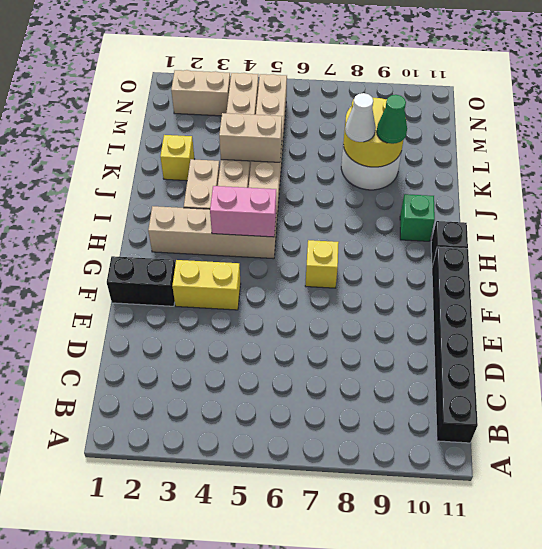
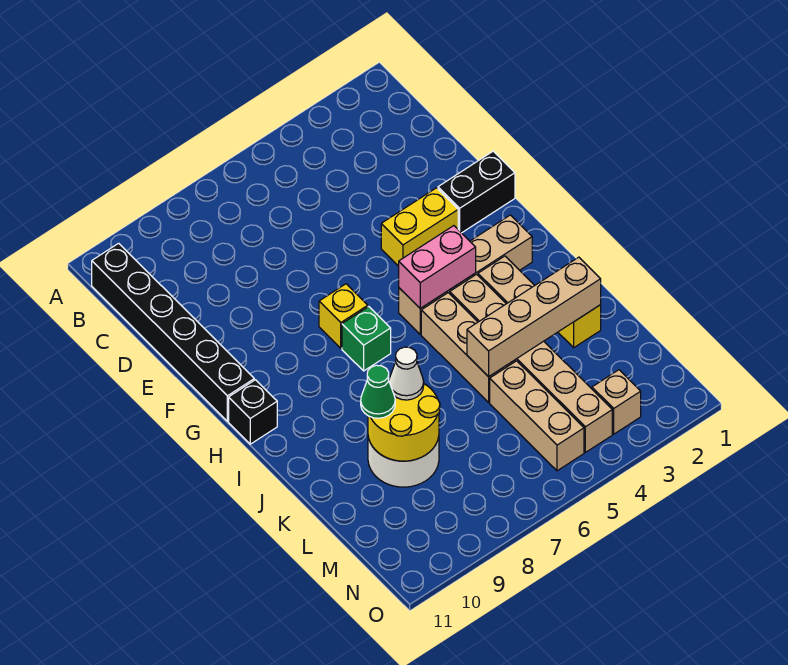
green brick I10 level 1 -> green brick H7 level 1
tan brick K4:K5 level 2 -> tan brick K2:K5 level 2
tan brick N2:N3 level 1 -> tan brick N3 level 1

